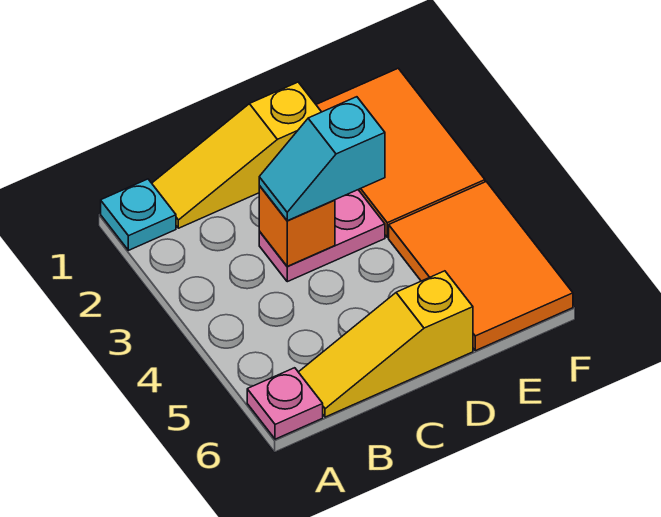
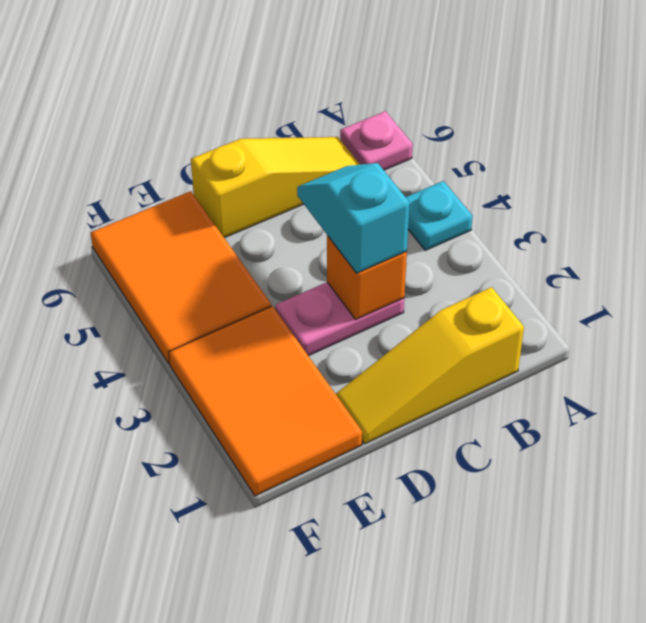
cyan plate A1 level 1 -> cyan plate A4 level 1
yellow slope B1:D1 level 1 top D -> yellow slope B1:D1 level 1 top B
cyan slope C3:D3 level 3 top D -> cyan slope C3:C4 level 3 top 3

